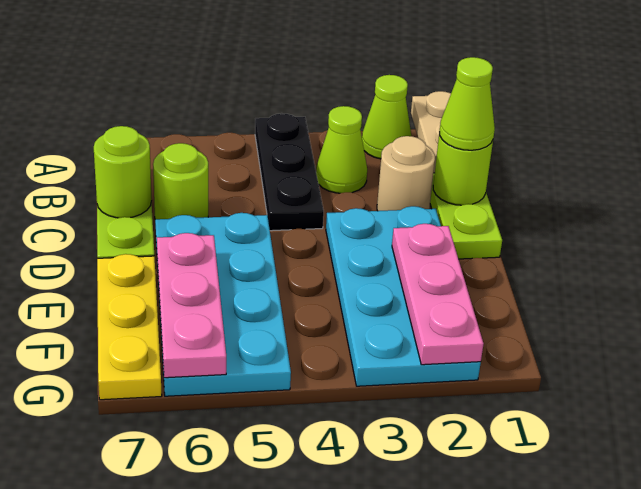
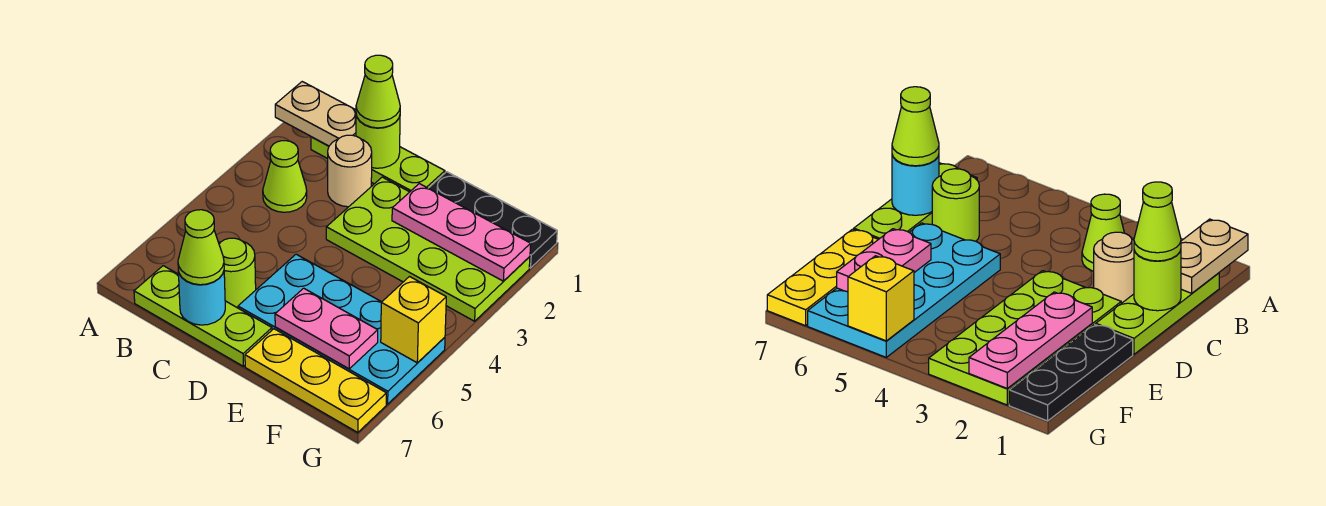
lime cone A2 level 1 -> lime cone C7 level 3
black plate A4:C4 level 1 -> black plate E1:G1 level 1
lime round brick C7 level 2 -> cyan round brick C7 level 2
cyan plate D2:G3 level 1 -> lime plate D2:G3 level 1
pink plate E6:G6 level 2 -> pink plate E6:F6 level 2
none -> yellow brick G5 level 2

